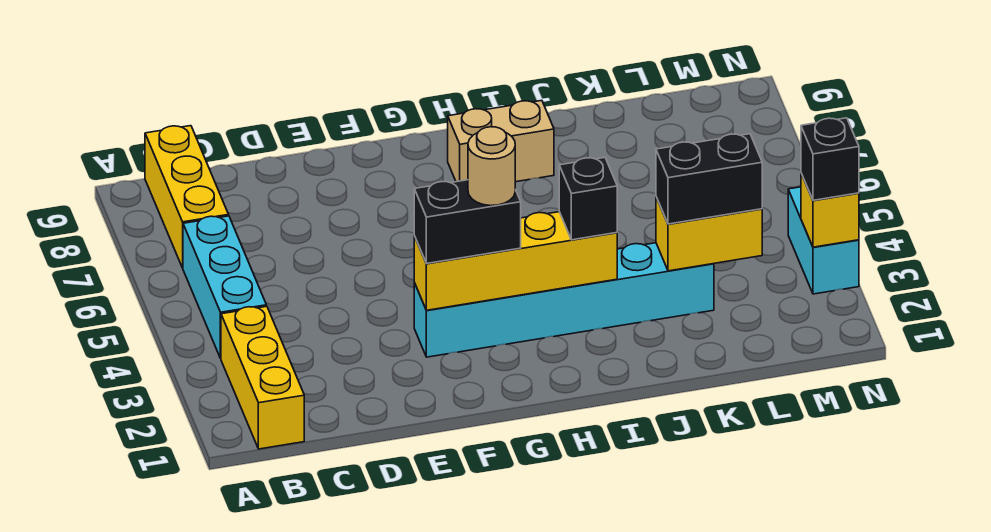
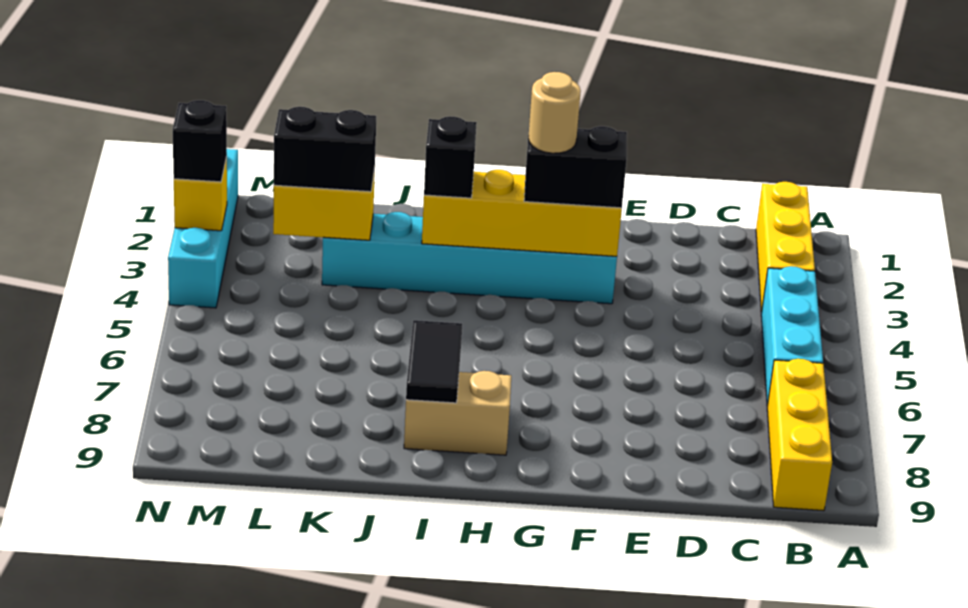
none -> black tile I7:I8 level 2
cyan brick N3:N4 level 1 -> cyan brick N1:N4 level 1

